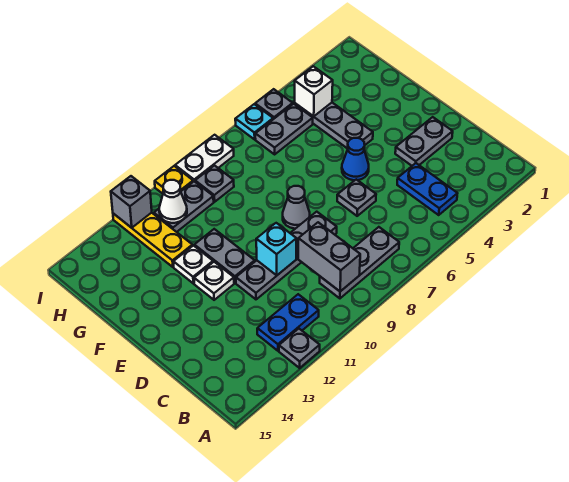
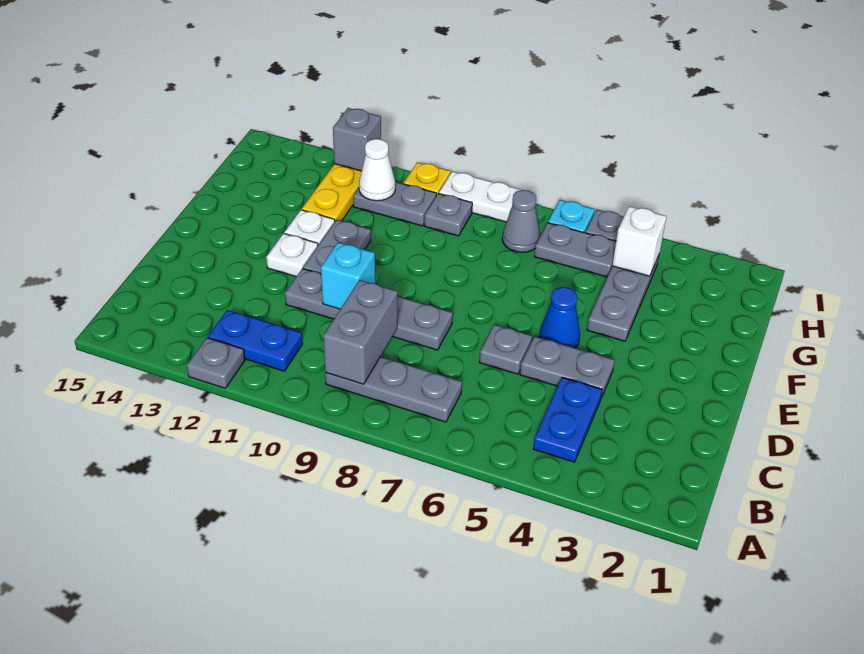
grey plate D2:D3 level 1 -> grey plate D4:D5 level 1
grey cone E8 level 1 -> grey cone H7 level 1

